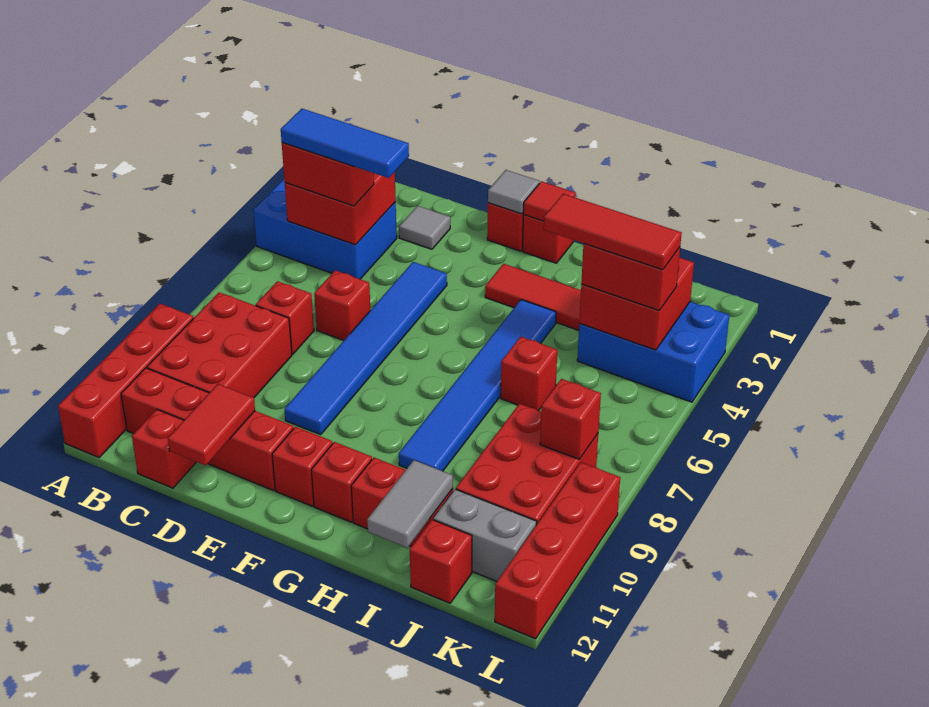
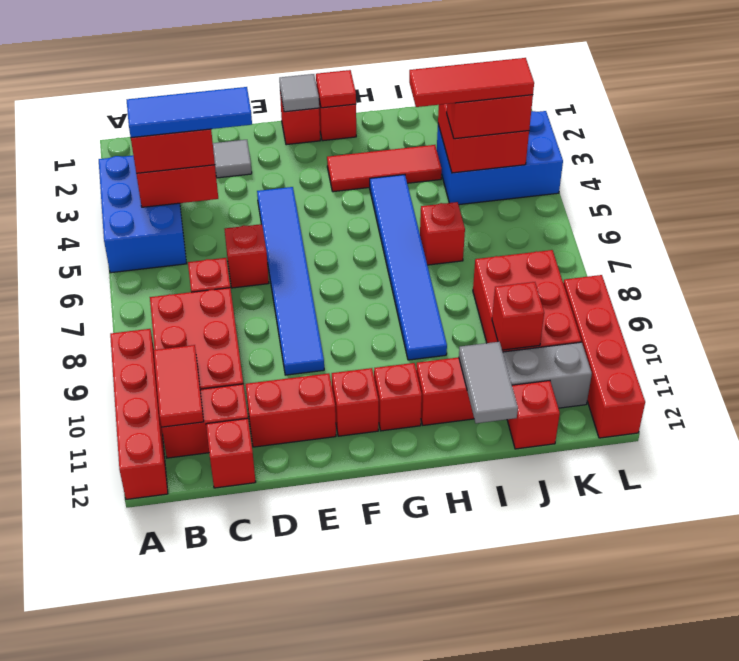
blue brick A3:C4 level 1 -> blue brick A3:B5 level 1
red tile D11:D12 level 2 -> red tile B10:B11 level 2
red brick K8 level 2 -> red brick J10 level 2

